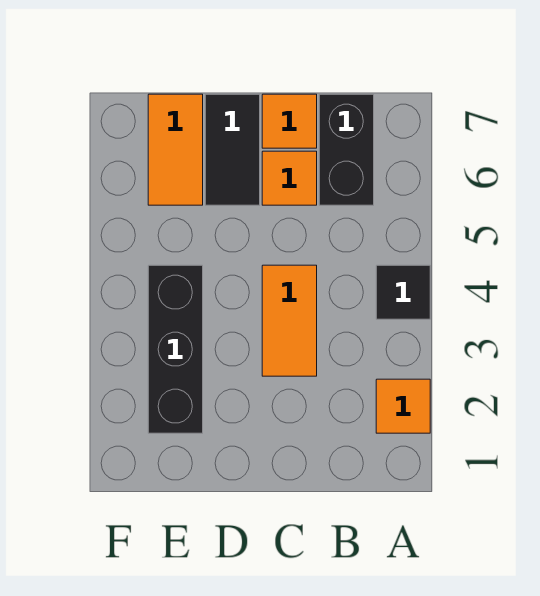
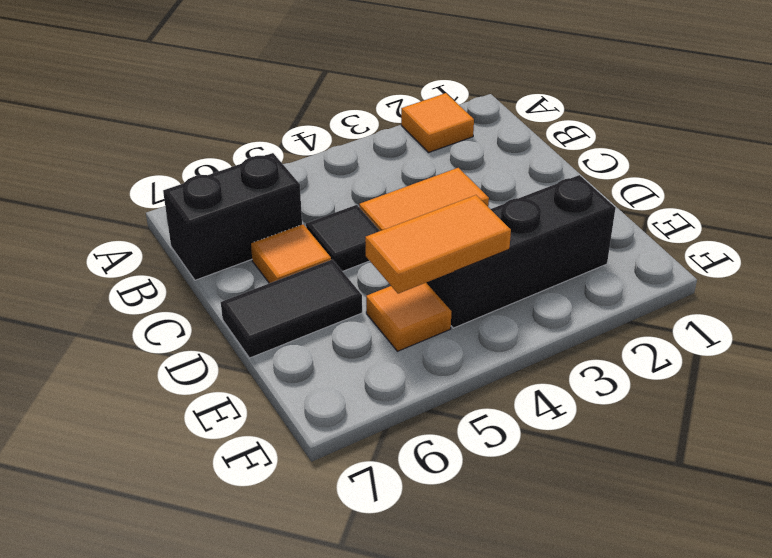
black tile A4 level 1 -> black tile C5 level 1
orange tile C7 level 1 -> orange tile E5 level 1
orange tile E6:E7 level 1 -> orange tile E4:E5 level 2

